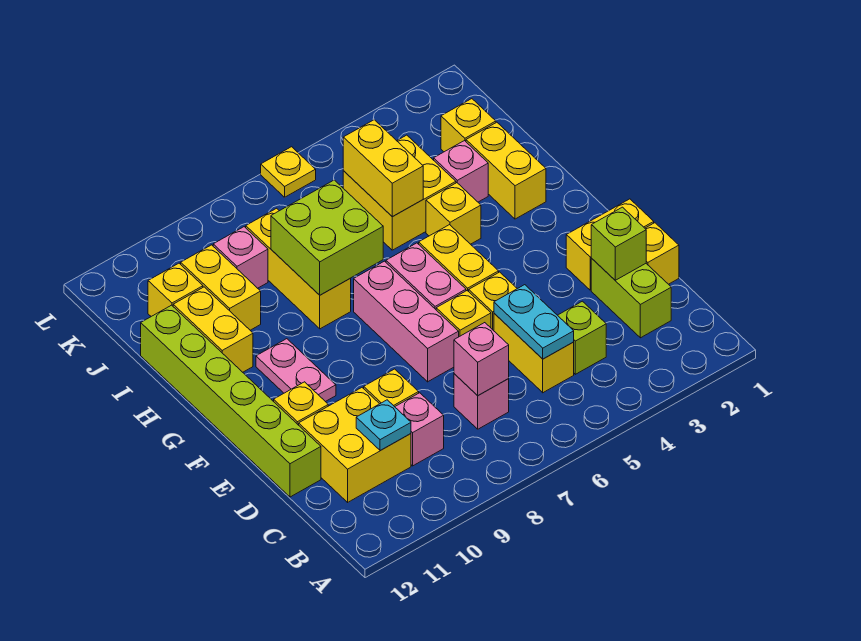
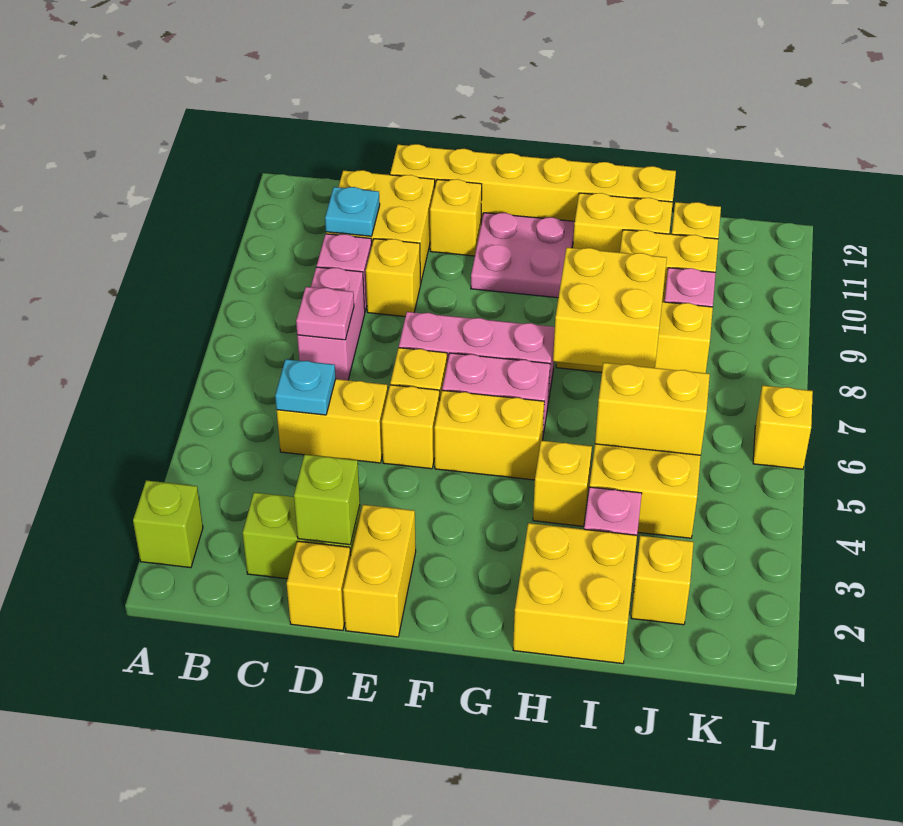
lime brick C4 level 1 -> lime brick A2 level 1
cyan plate C5:D5 level 2 -> cyan plate C5 level 2
pink brick C7 level 1 -> pink brick C7:C8 level 1
pink brick C7 level 2 -> pink plate C7 level 2
lime brick D12:I12 level 1 -> yellow brick D12:I12 level 1
pink plate F10:G10 level 1 -> pink plate F10:G11 level 1
yellow brick H2:I2 level 1 -> yellow brick H1:I2 level 1
lime brick H7:I8 level 2 -> yellow brick H7:I8 level 2
yellow plate L6 level 1 -> yellow brick L6 level 1

